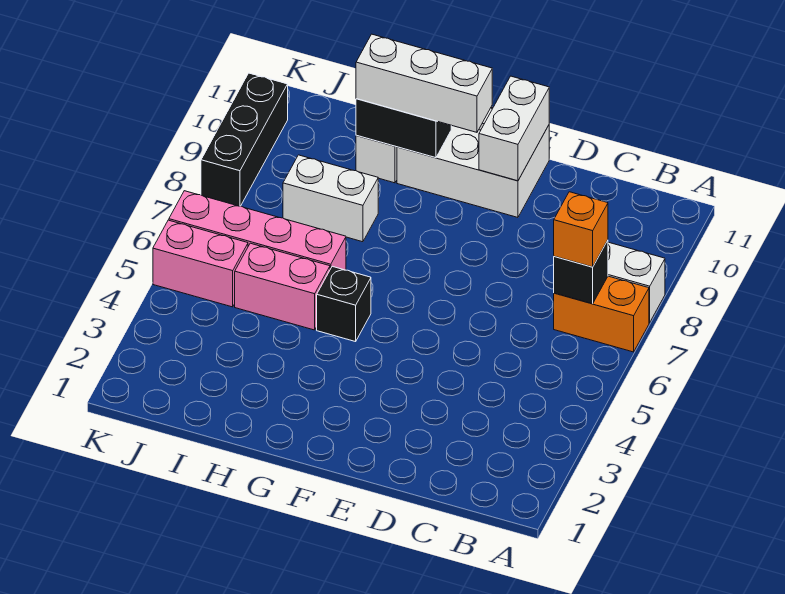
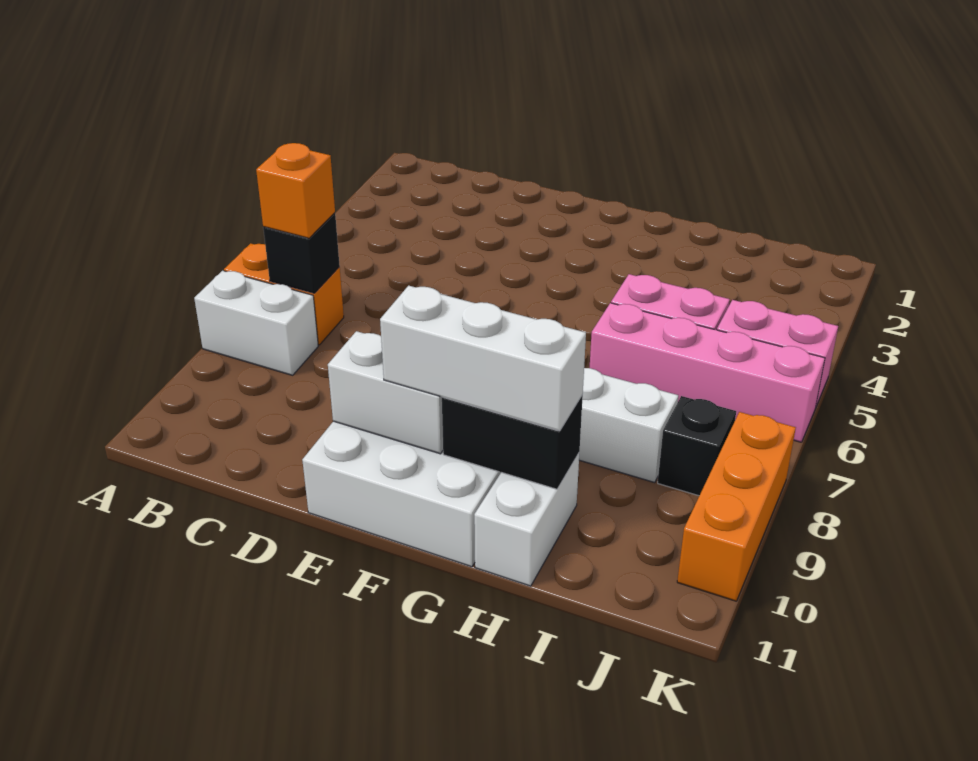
white brick E10:E11 level 2 -> white brick E10:F10 level 2
black brick G5 level 1 -> black brick J8 level 1
black brick K8:K10 level 1 -> orange brick K8:K10 level 1

